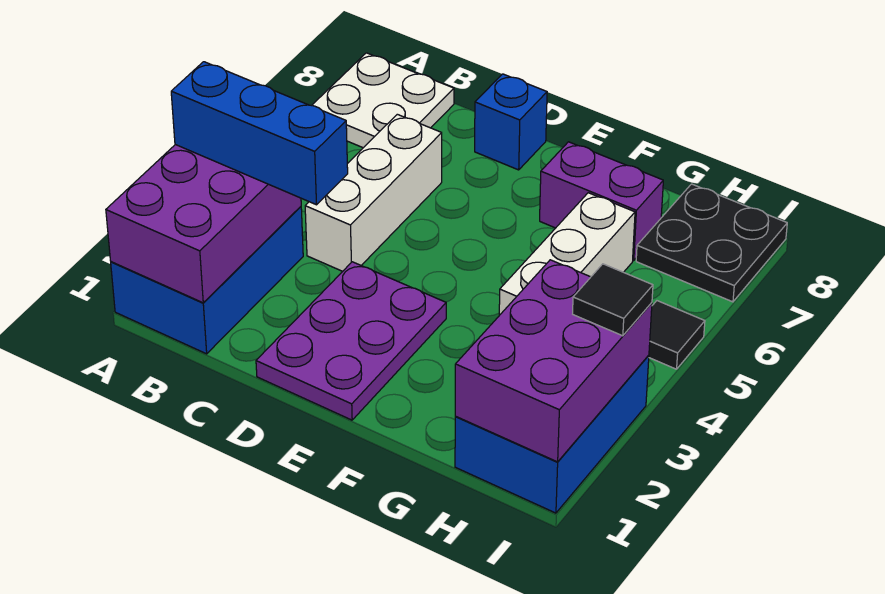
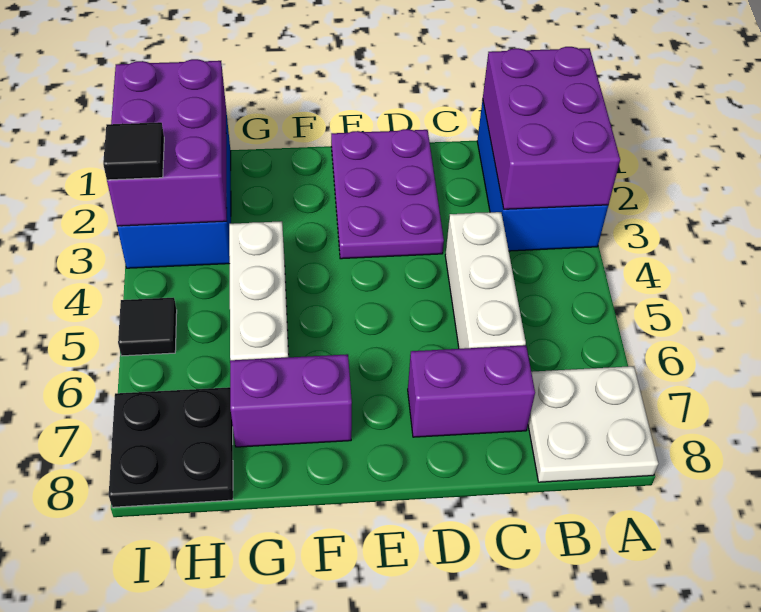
blue brick A3:C3 level 3 -> none
none -> purple brick C7:D7 level 1
blue brick D8 level 1 -> none

